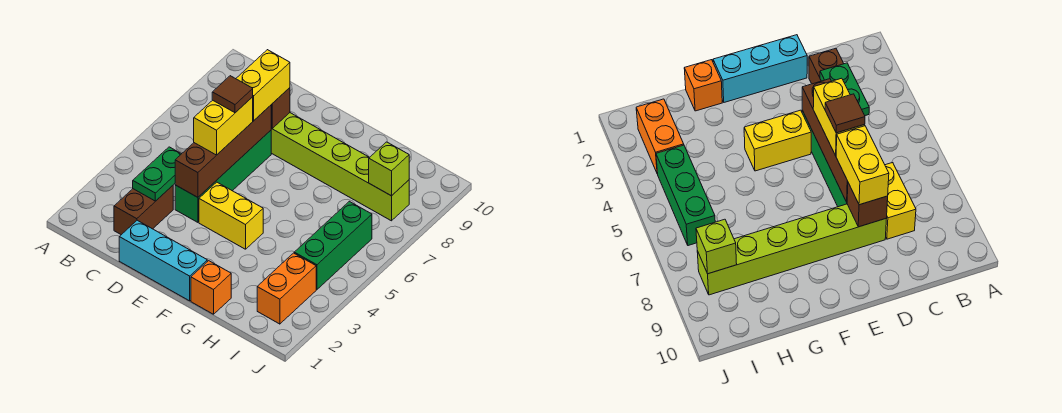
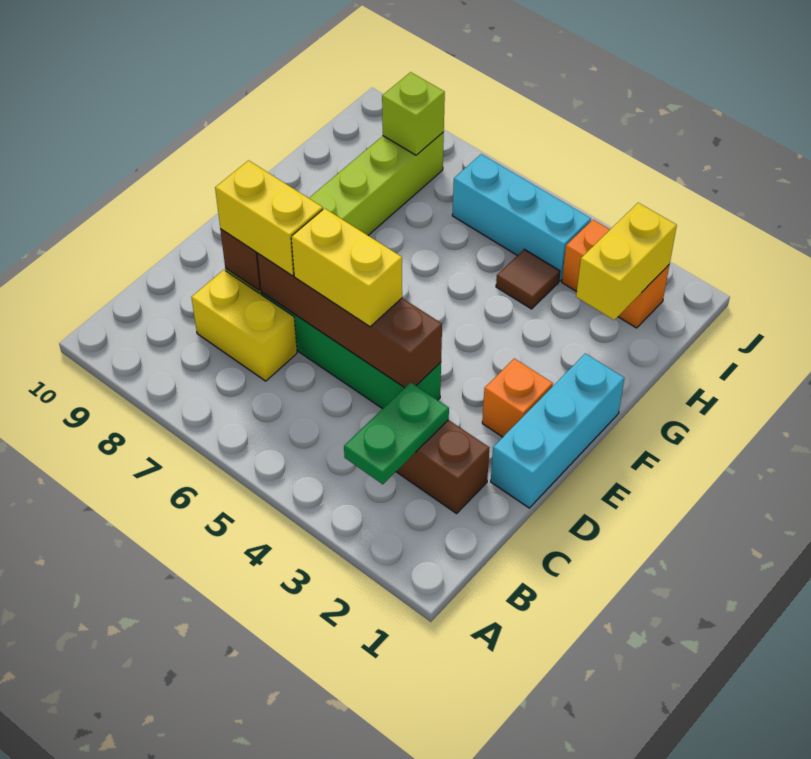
green plate C3:C4 level 2 -> green plate B3:C3 level 2
brown tile D6 level 4 -> brown tile H4 level 1
yellow brick E4:F4 level 1 -> yellow brick H2:I2 level 2
orange brick G1 level 1 -> orange brick E2 level 1
green brick I4:I6 level 1 -> cyan brick I4:I6 level 1

